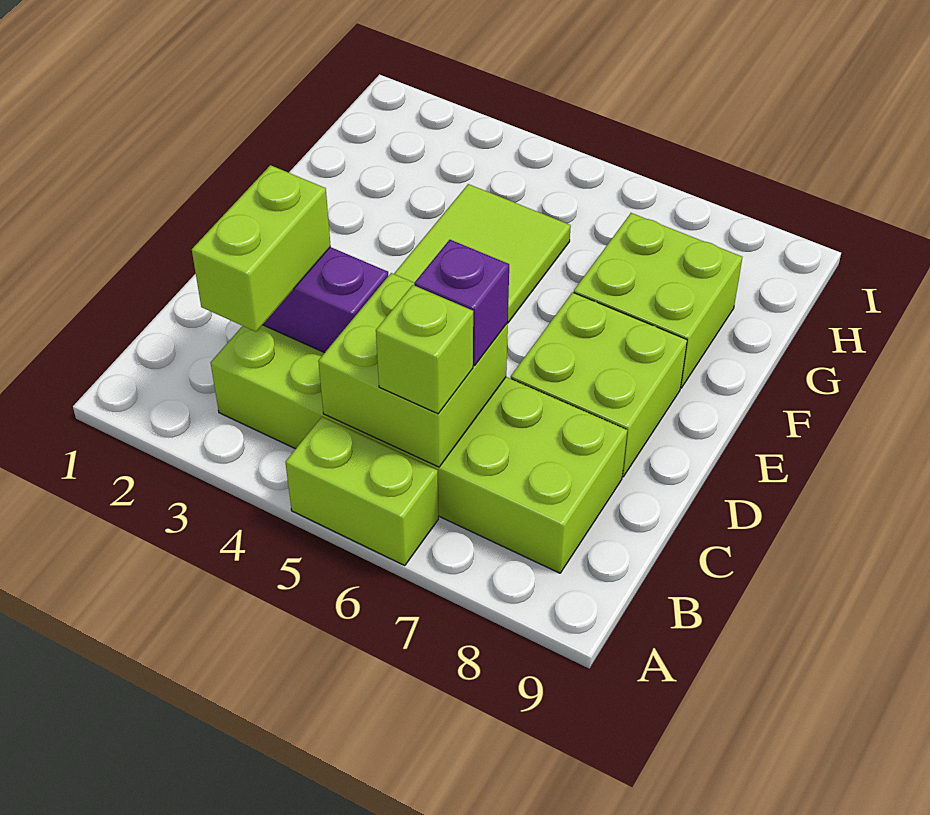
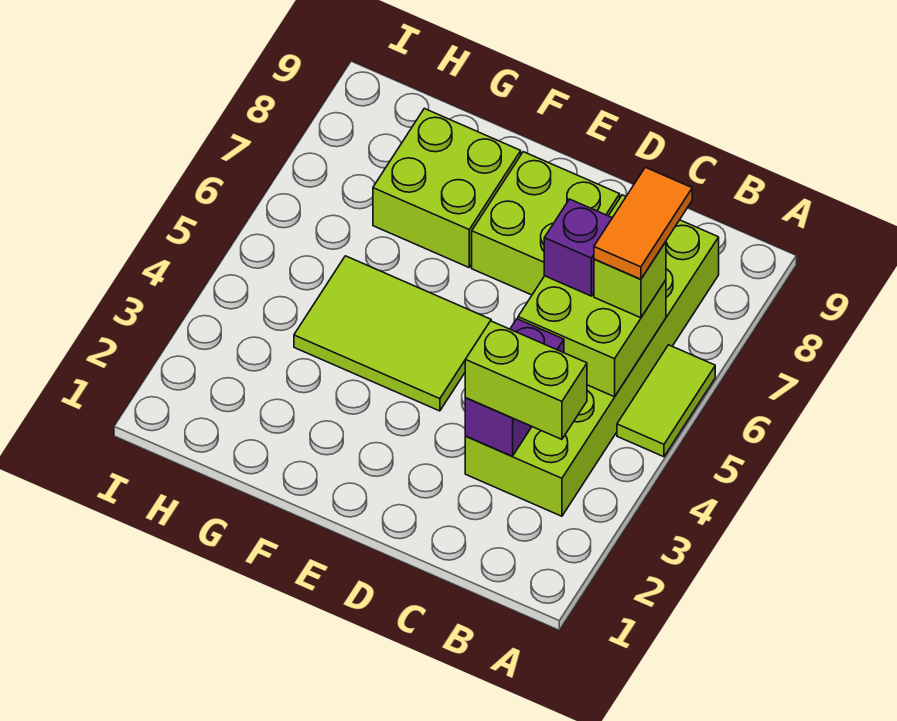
lime brick A5:A6 level 1 -> lime tile A5:A6 level 1
none -> orange tile B6:B7 level 4

